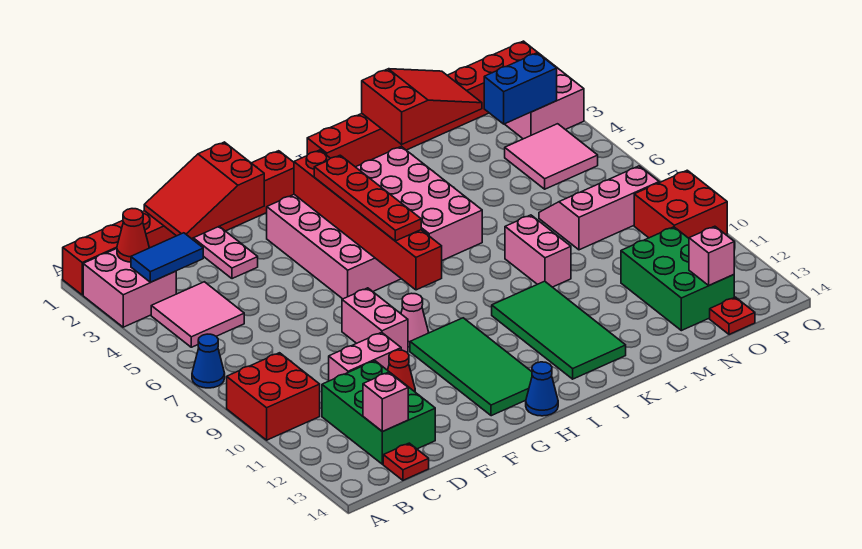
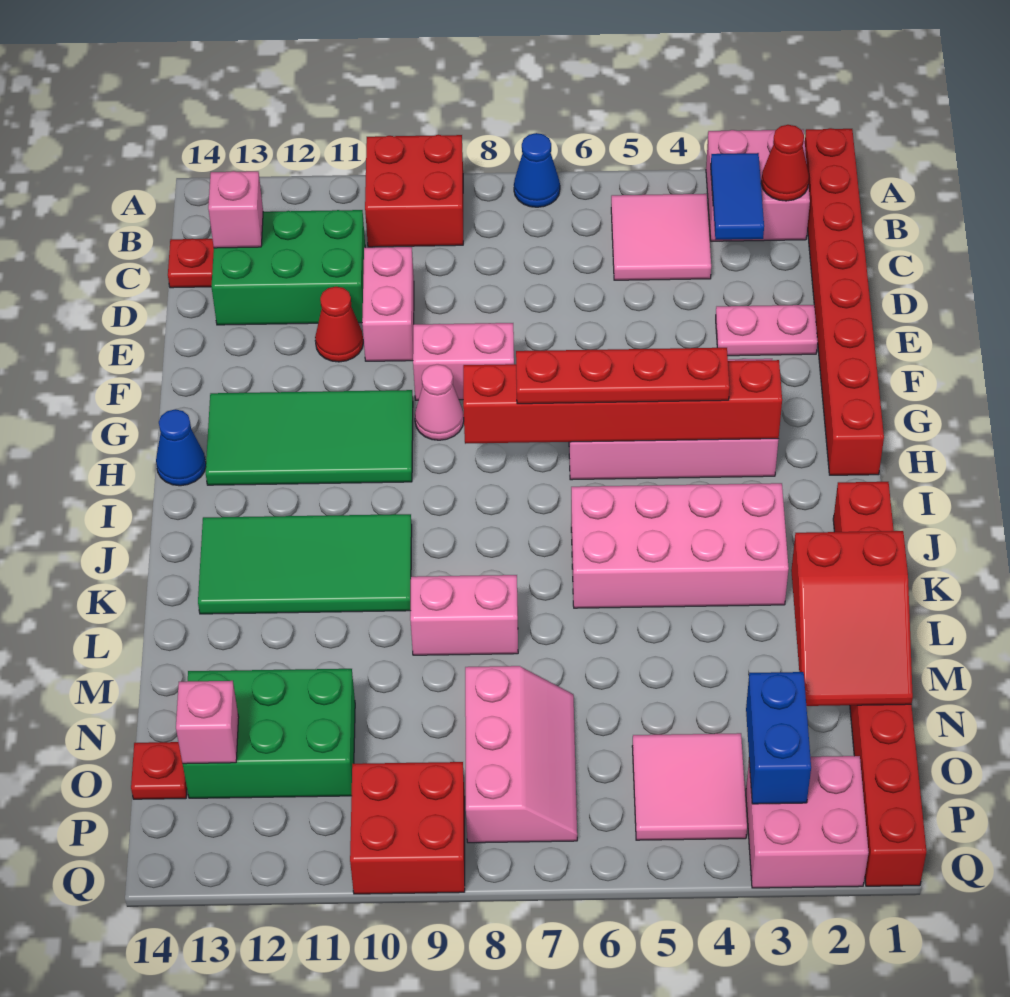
red slope D1:F2 level 2 top F -> none

